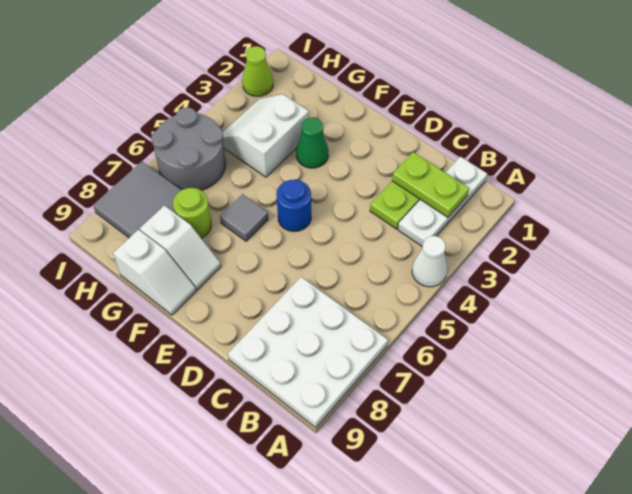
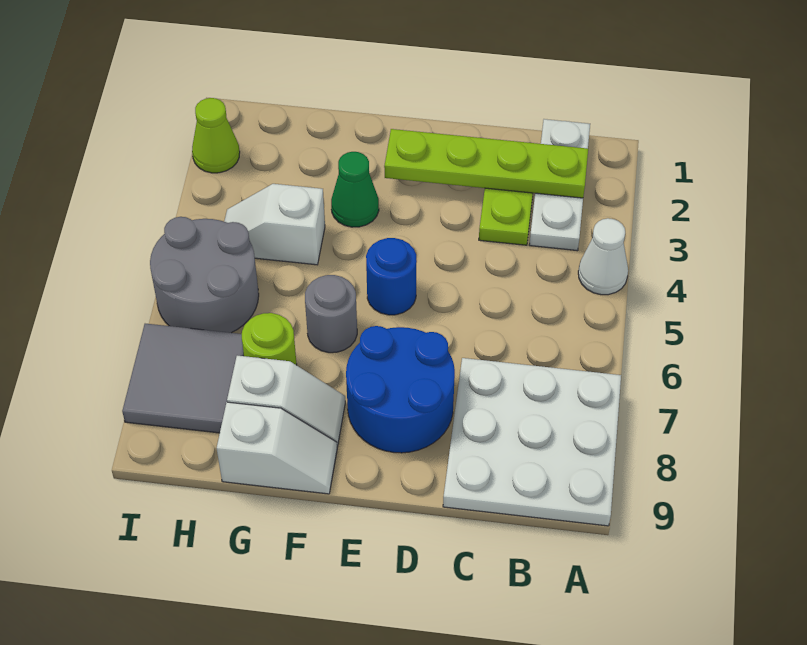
lime plate B2:C2 level 2 -> lime plate B2:E2 level 2
none -> blue round brick D7:E8 level 1
grey tile F6 level 1 -> grey round brick F6 level 1
white slope G3:H4 level 1 top G -> white slope G4:H4 level 1 top G

